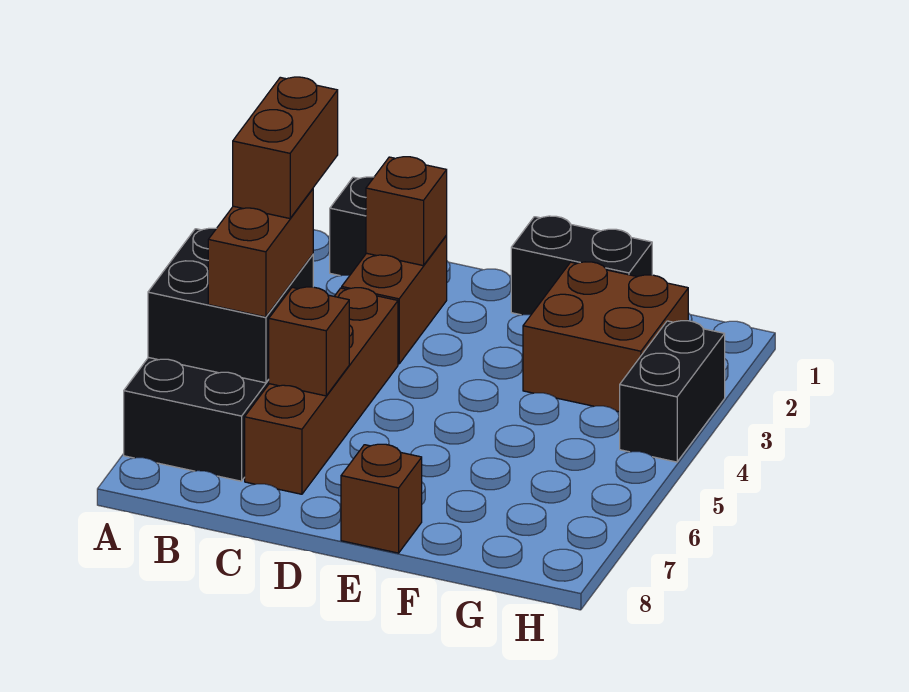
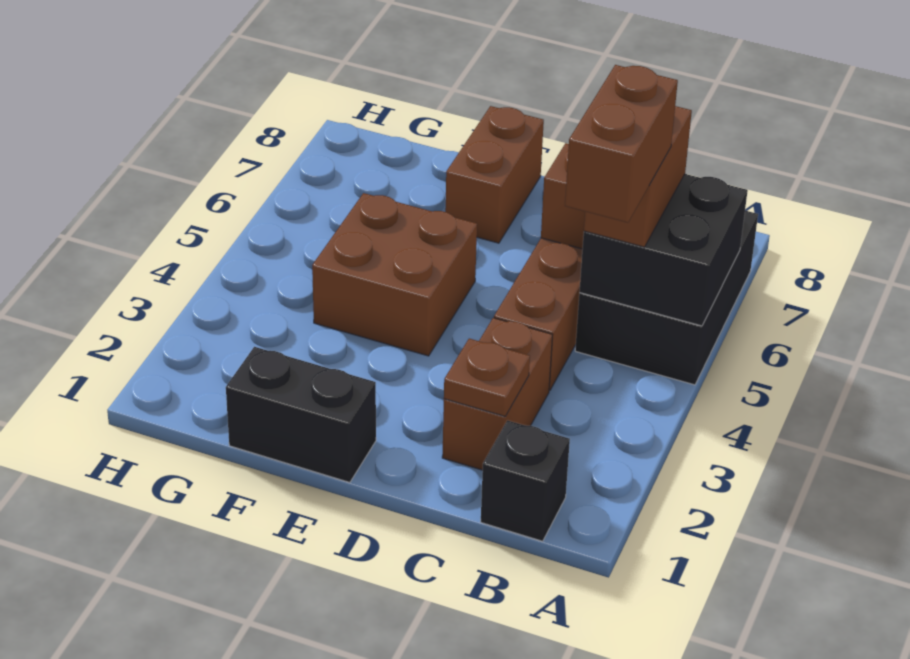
brown brick C2 level 2 -> brown plate C2 level 2
brown brick E8 level 1 -> brown brick E7:E8 level 1
brown brick F2:G3 level 1 -> brown brick E4:F5 level 1
black brick H3:H4 level 1 -> none

